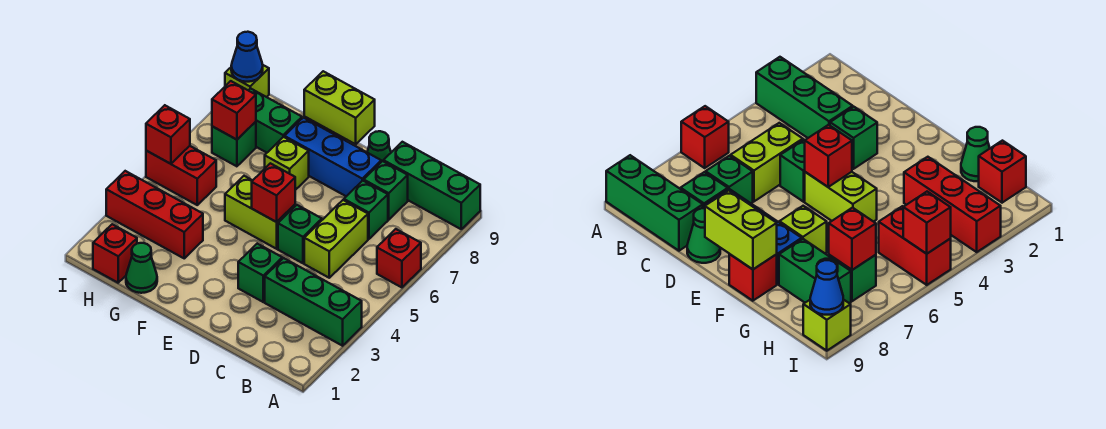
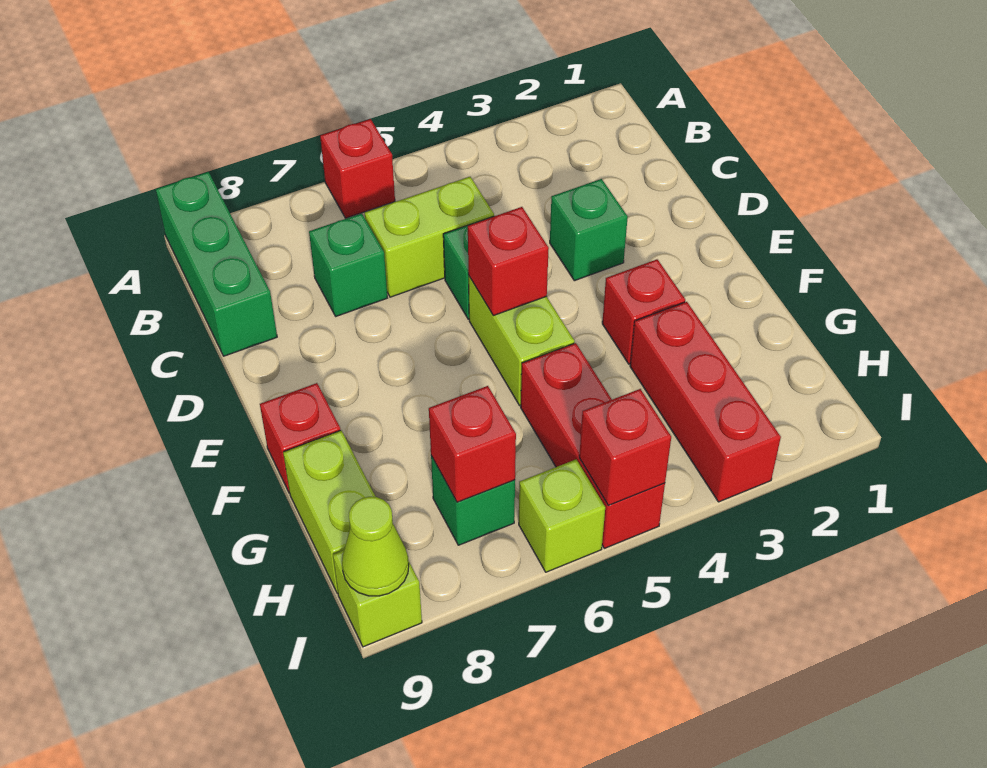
green brick A3:C3 level 1 -> none
green brick C8 level 1 -> none
blue brick D8:F8 level 1 -> none
green cone D9 level 1 -> none
lime brick E9:F9 level 2 -> lime brick G9:H9 level 1
lime brick F7 level 1 -> lime brick I6 level 1
green cone G1 level 1 -> none
green brick G8:H8 level 1 -> none
red brick H1 level 1 -> red brick F3 level 1
red brick H5:I5 level 1 -> red brick G5:I5 level 1
blue cone I9 level 2 -> lime cone I9 level 2

